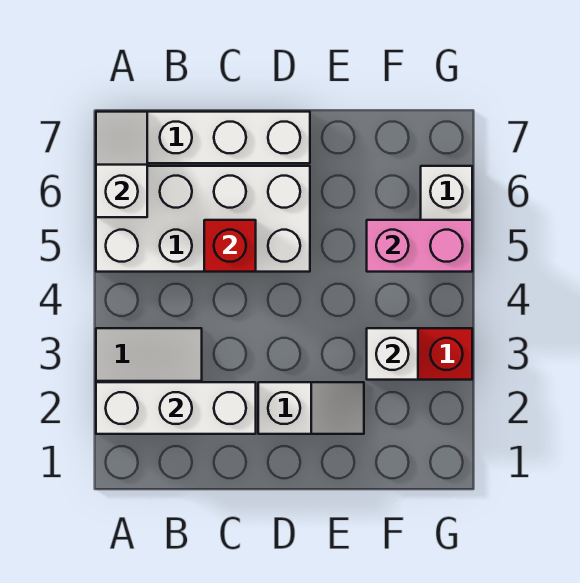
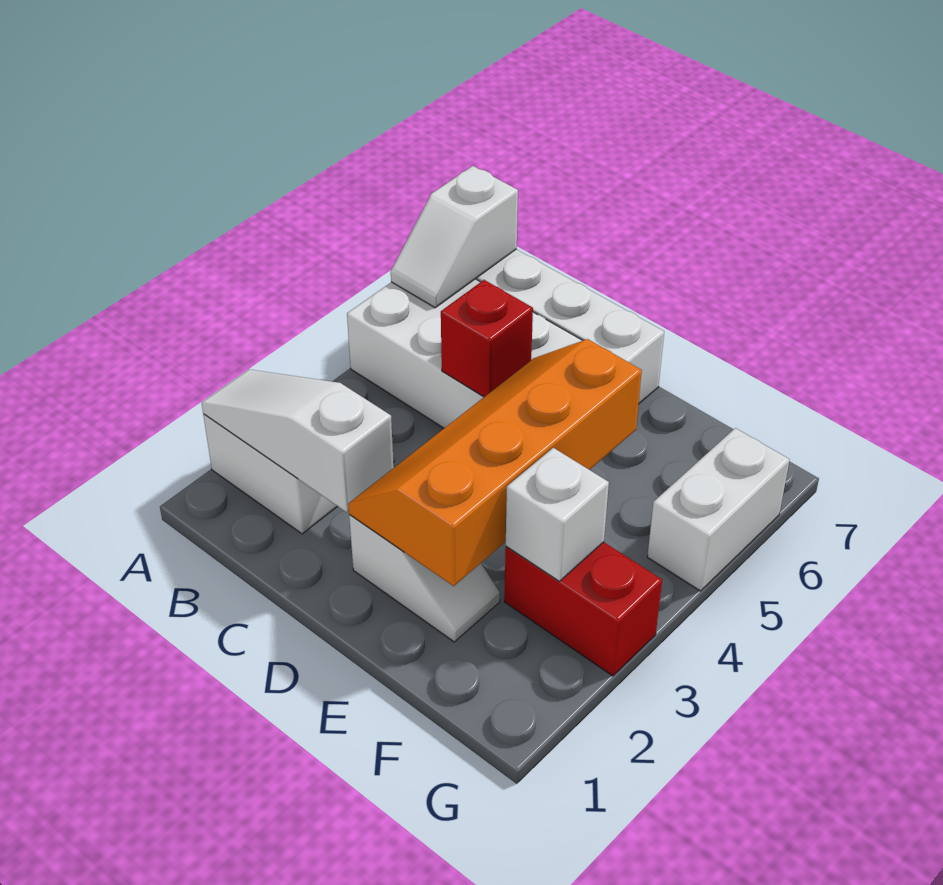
white brick A2:C2 level 2 -> white slope A2:C2 level 2 top C
white slope A6:A7 level 2 top 6 -> white slope A6:A7 level 2 top 7
none -> orange slope D2:E5 level 2 top E
pink brick F5:G5 level 2 -> none

